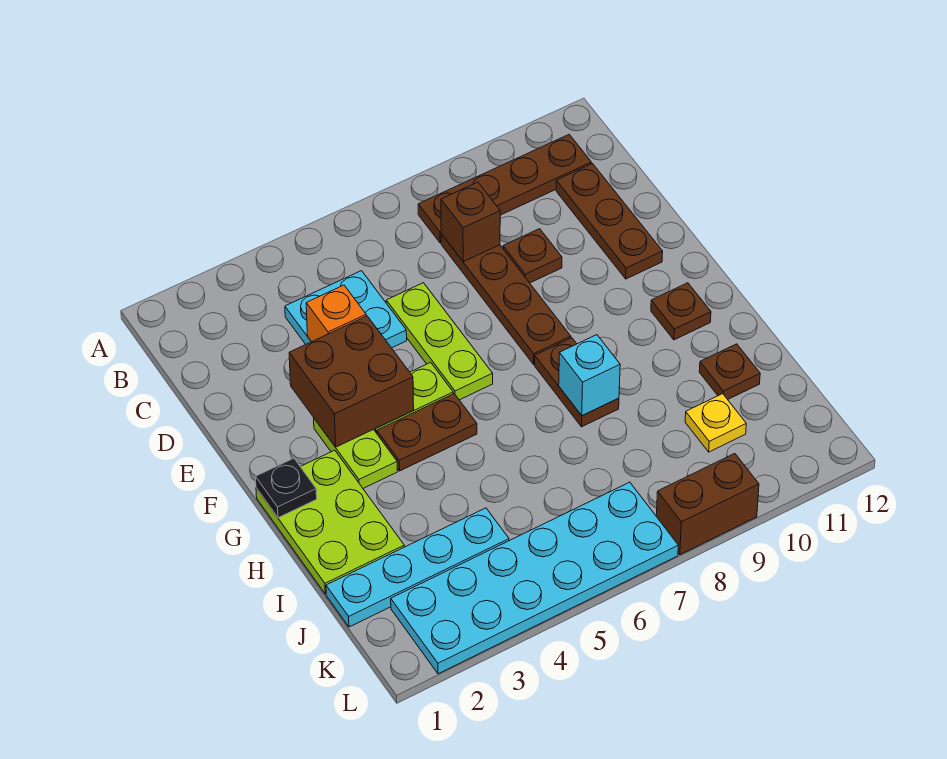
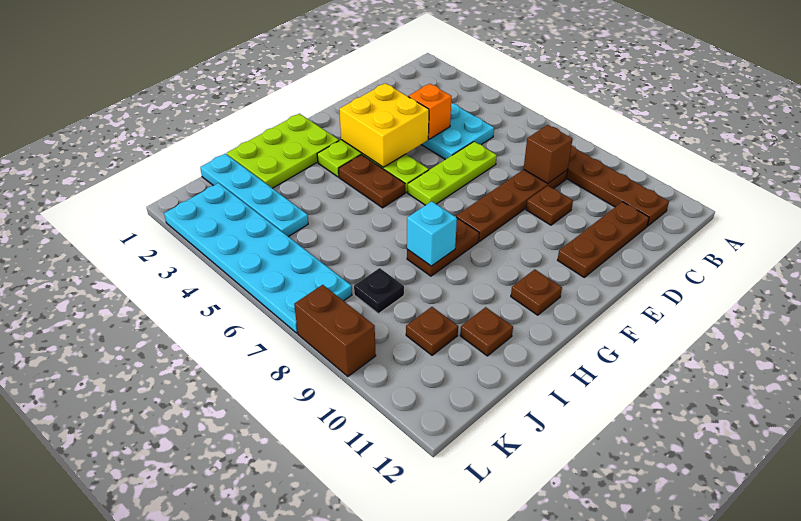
brown brick E3:F4 level 2 -> yellow brick E3:F4 level 2
black plate G1 level 2 -> black plate J8 level 1
yellow plate J10 level 1 -> brown plate J10 level 1

